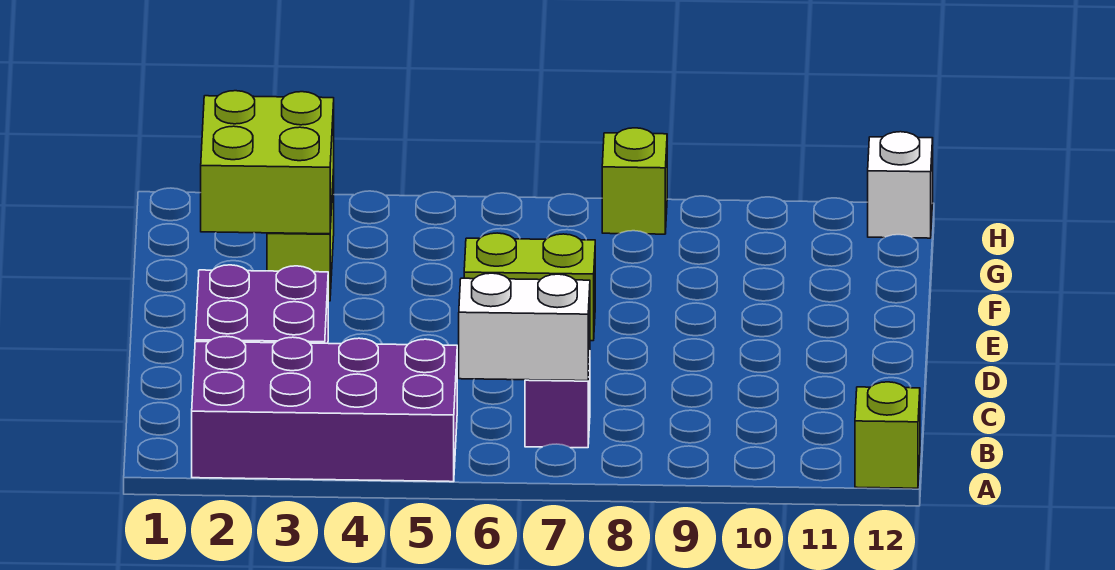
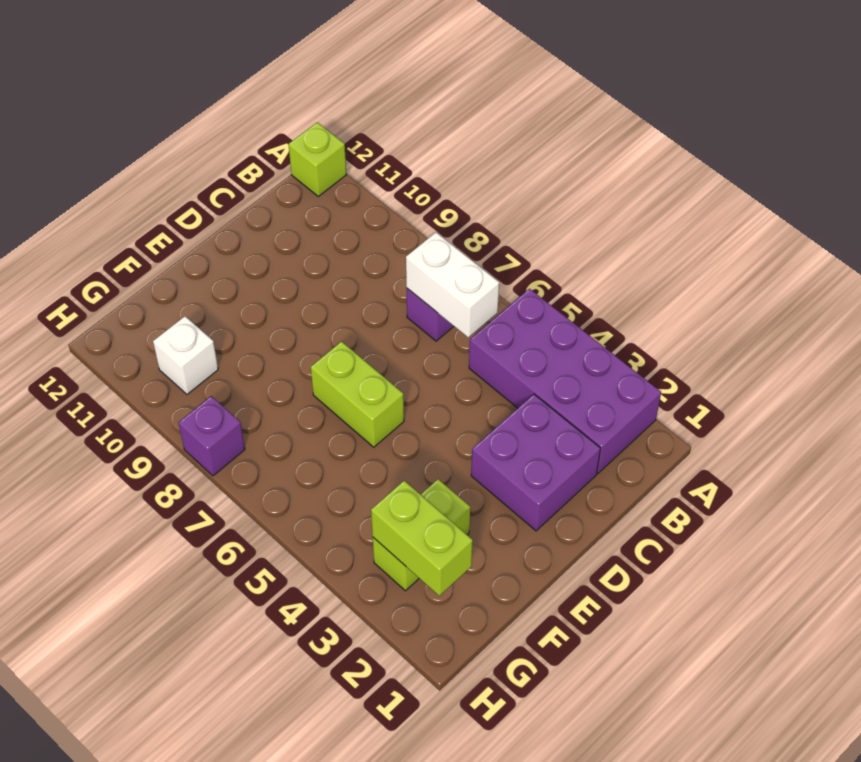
lime brick F2:G3 level 2 -> lime brick G2:G3 level 2
lime brick H8 level 1 -> purple brick H8 level 1
white brick H12 level 1 -> white brick G10 level 1

